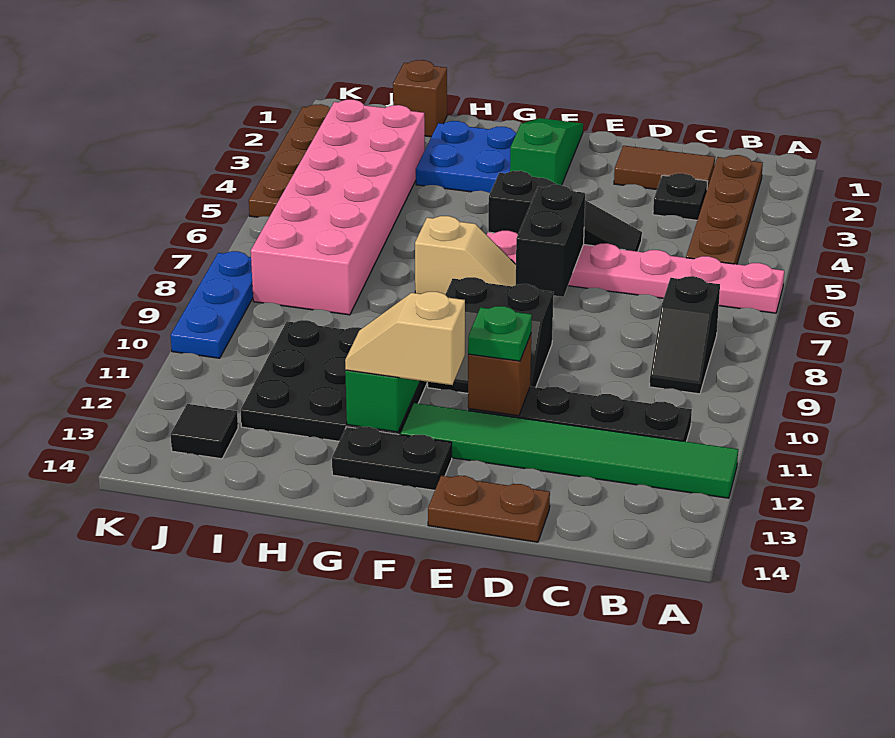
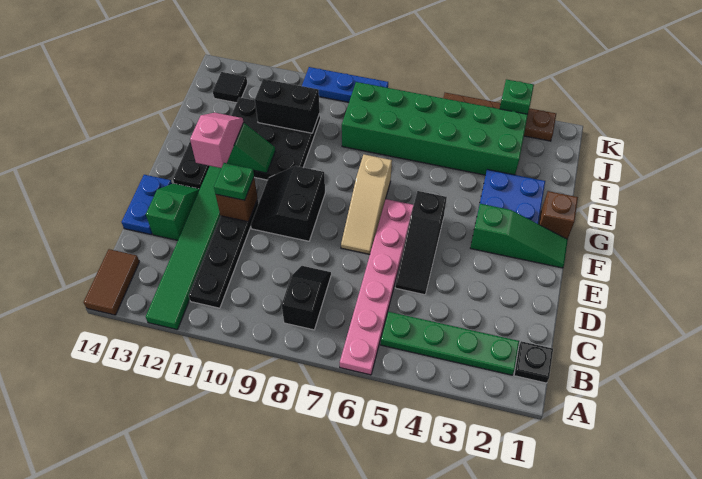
brown plate B2:B5 level 1 -> green plate B2:B5 level 1
black slope B8:B9 level 1 top 8 -> black slope B8:C8 level 1 top B
brown tile C2:D2 level 1 -> brown tile A14:B14 level 1
black plate C3 level 1 -> black plate B1 level 1
none -> green slope D13:E13 level 1 top D
brown plate D14:E14 level 1 -> blue plate D14:E14 level 1
black brick E6:E7 level 2 -> black brick I10:I11 level 2
tan slope F7:G7 level 1 top G -> tan slope E7:G7 level 1 top G
tan slope F12:G12 level 3 top F -> pink slope F12:G12 level 3 top F
brown brick I1 level 1 -> brown brick G1 level 1
pink brick I3:J8 level 1 -> green brick I3:J8 level 1
none -> green brick K3 level 2

